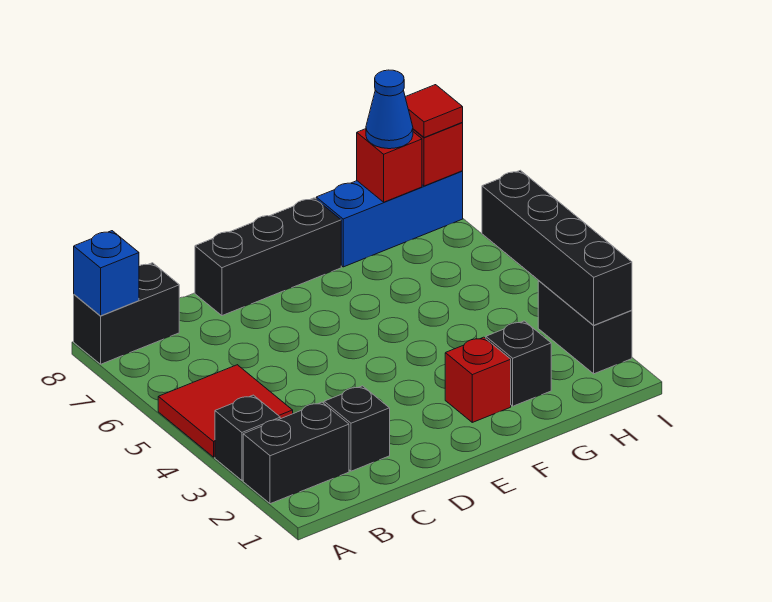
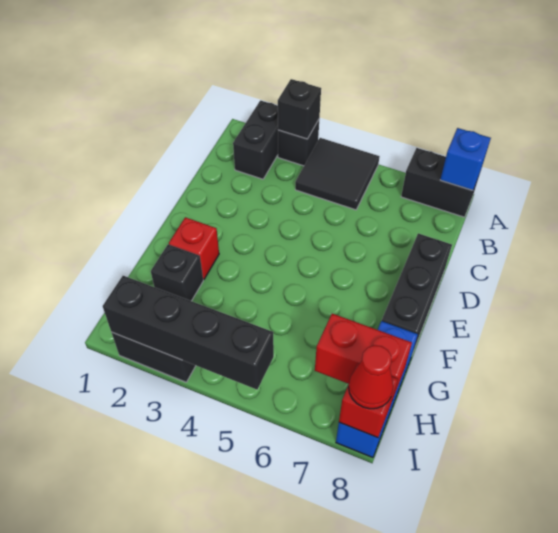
red tile A4:B5 level 1 -> black tile A4:B5 level 1
black brick A8:B8 level 1 -> black brick A7:A8 level 1
black brick C2 level 1 -> black brick A3 level 2
red brick H8 level 2 -> red brick H7:H8 level 2
blue cone H8 level 3 -> none
red tile I8 level 3 -> red cone I8 level 3

